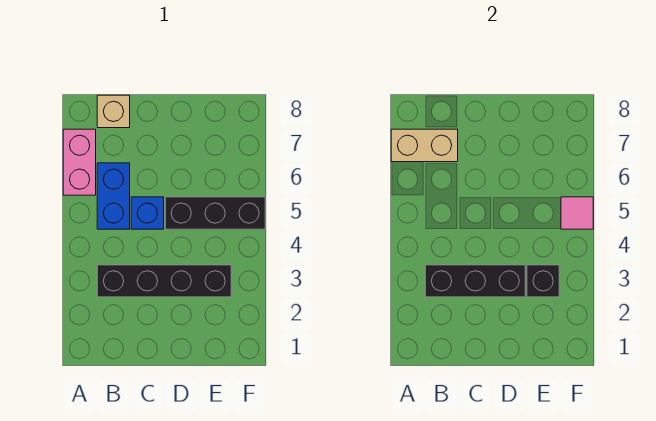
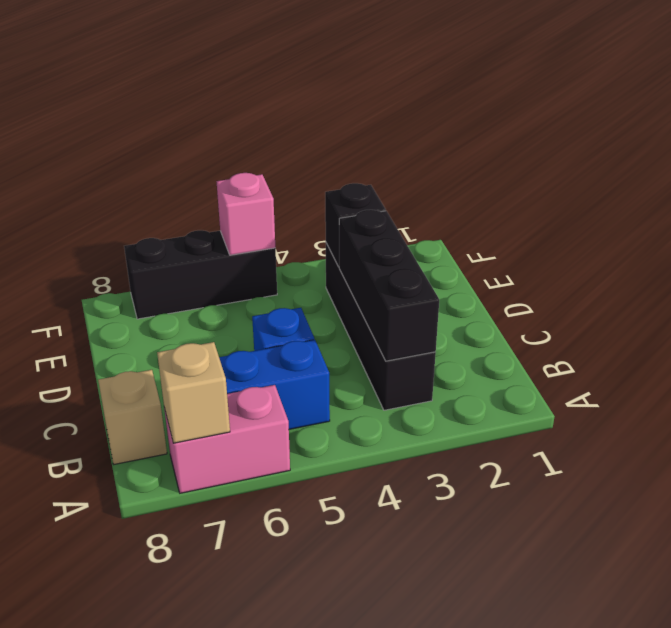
tan brick A7:B7 level 2 -> tan brick A7 level 2
black brick D5:F5 level 1 -> black brick F5:F7 level 1
pink tile F5 level 2 -> pink brick F5 level 2

